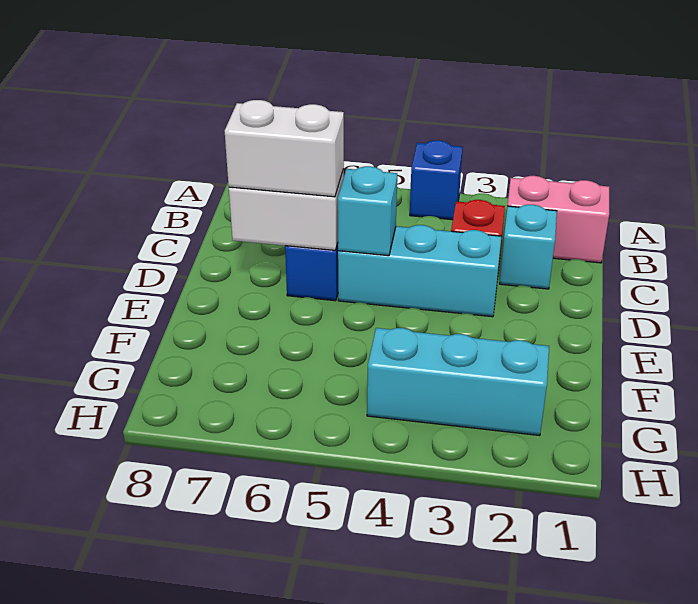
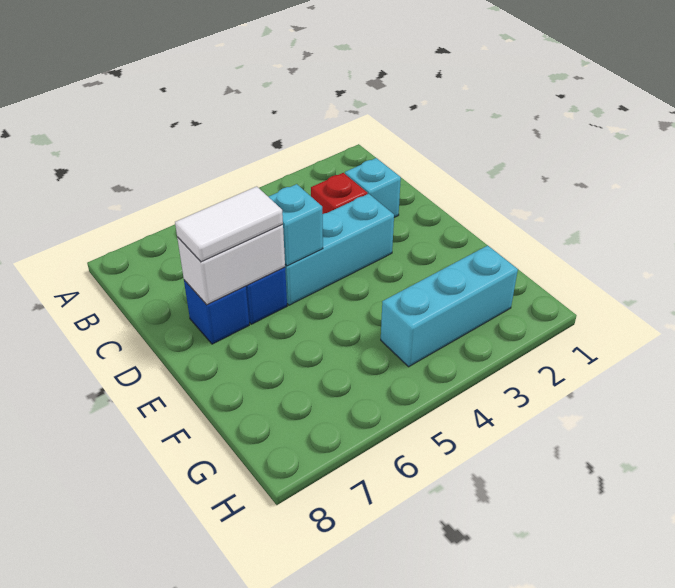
blue brick A4 level 1 -> blue brick D7 level 1
pink brick B1:B2 level 1 -> none
white brick D6:D7 level 3 -> white tile D6:D7 level 3

